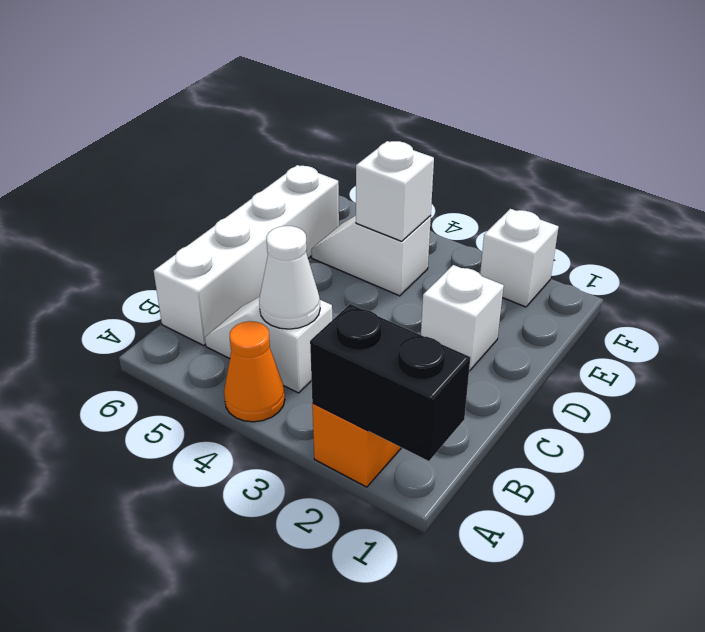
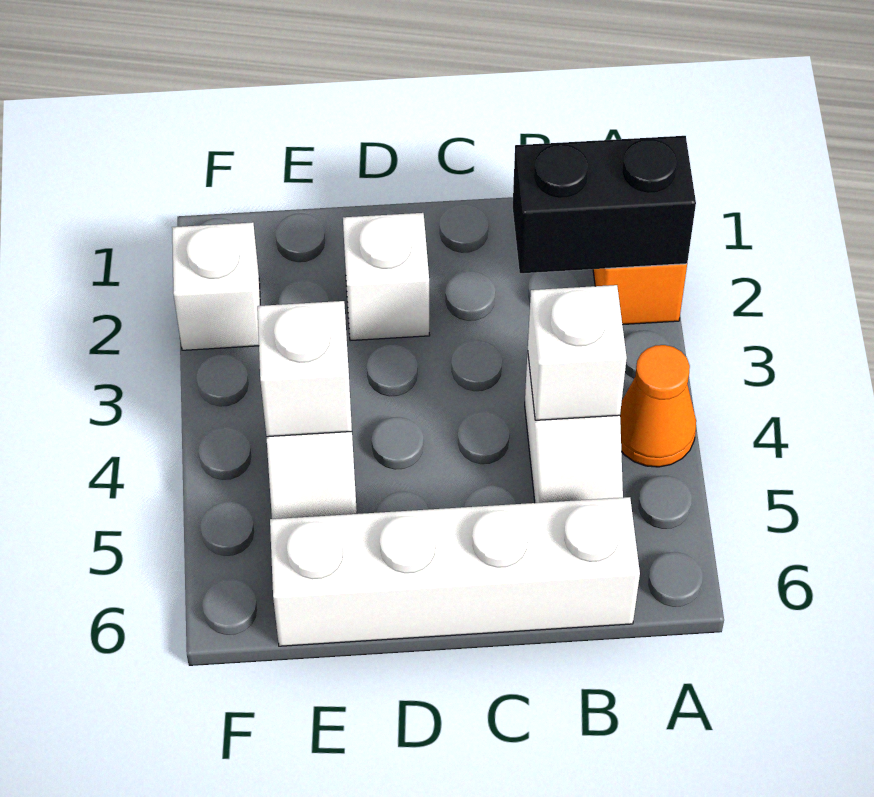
black brick A1:A2 level 2 -> black brick A2:B2 level 2
white cone B4 level 2 -> white brick B4 level 2

